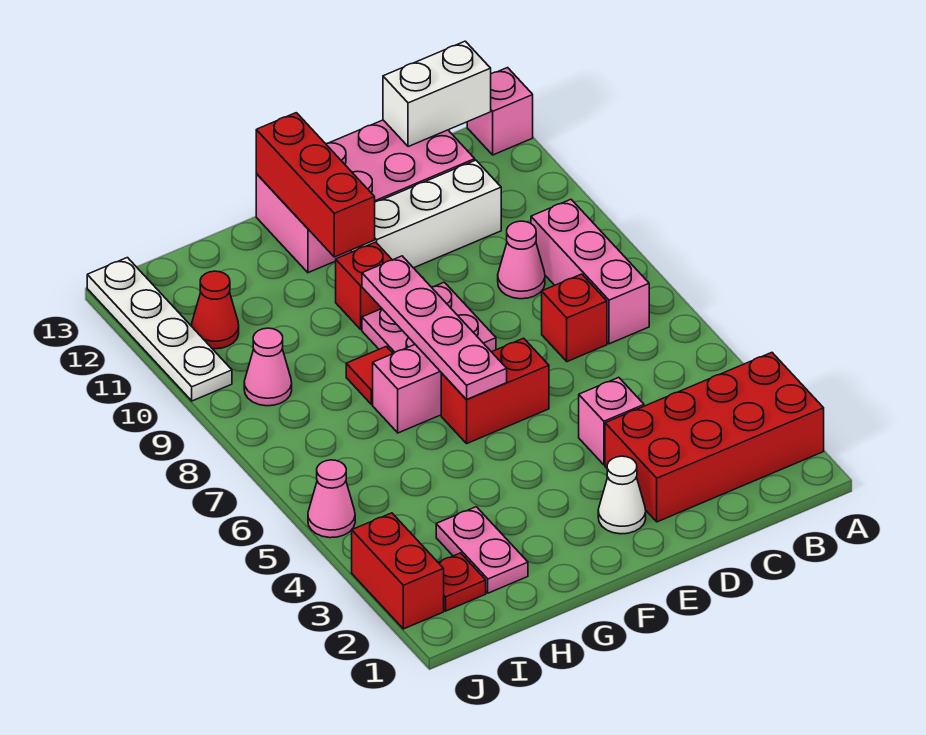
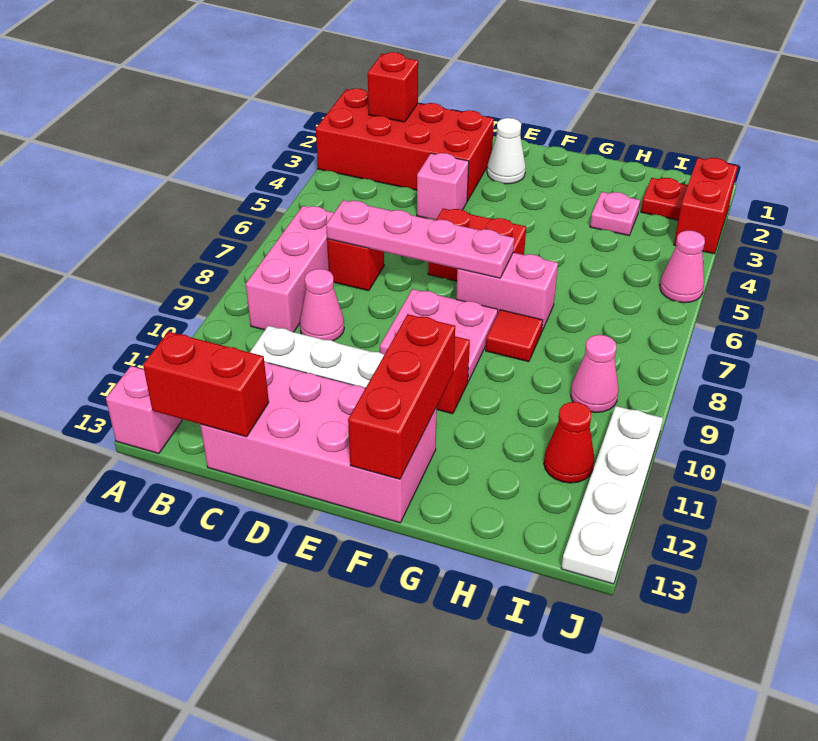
none -> red brick B2 level 2
white brick B13:C13 level 2 -> red brick B13:C13 level 2
pink plate F6:F9 level 2 -> pink plate C7:F7 level 2
pink plate H2:H3 level 1 -> pink plate H3 level 1

